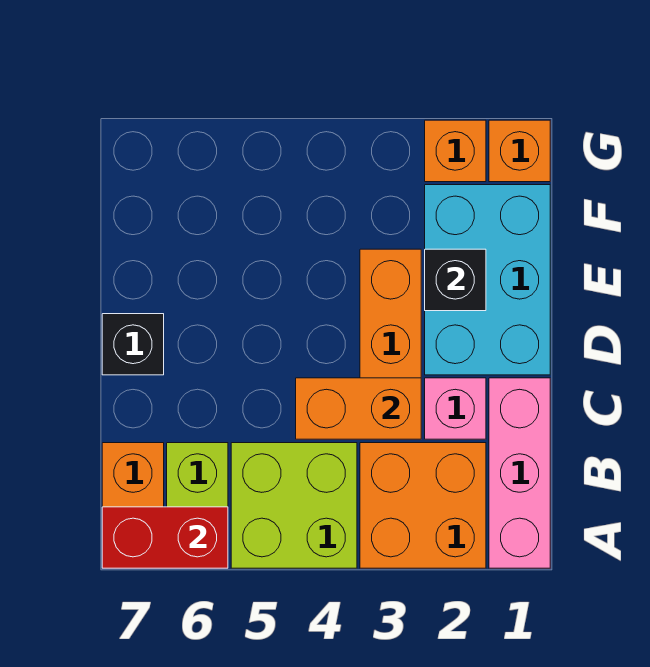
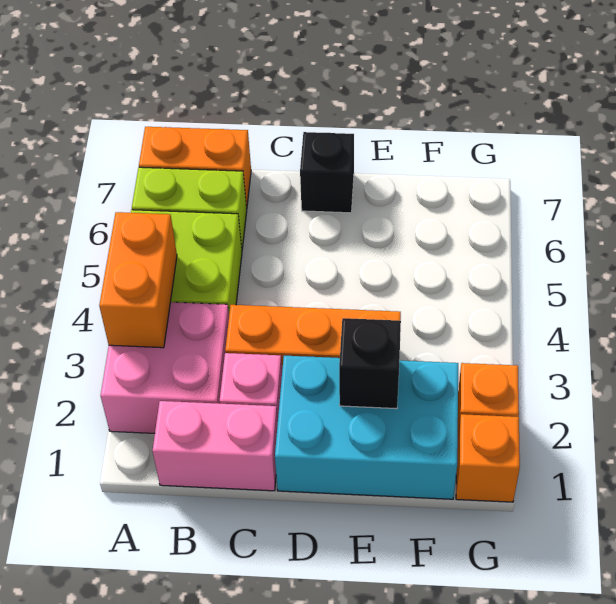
pink brick A1:C1 level 1 -> pink brick B1:C1 level 1
orange brick A2:B3 level 1 -> pink brick A2:B3 level 1
red brick A6:A7 level 2 -> none
orange brick C3:C4 level 2 -> orange brick A3:A4 level 2

